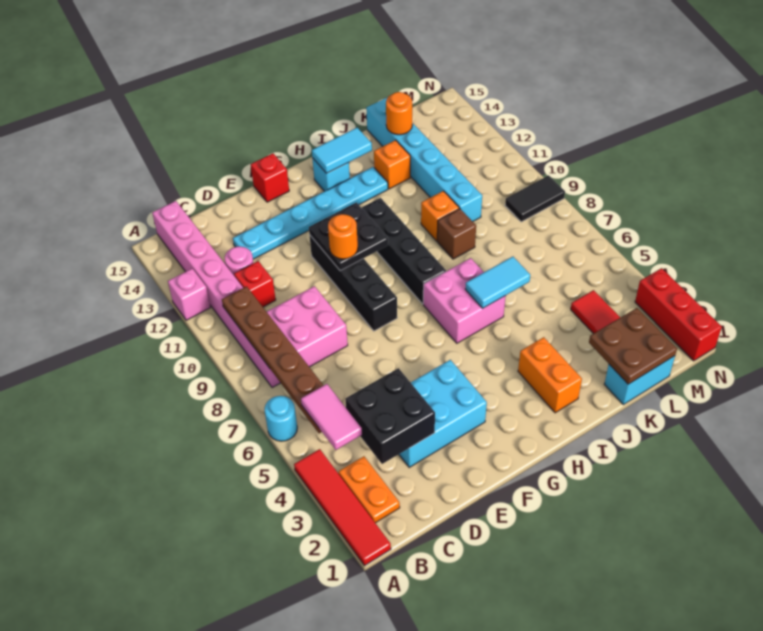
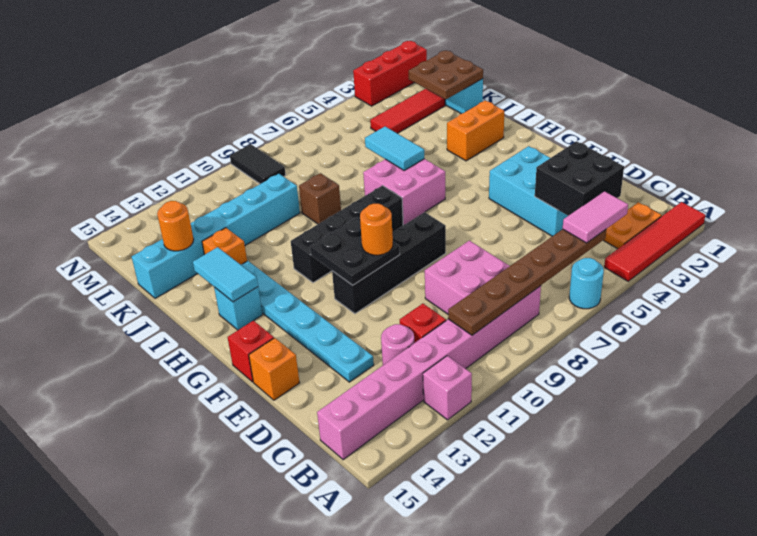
orange brick J10 level 1 -> orange brick E15 level 1

